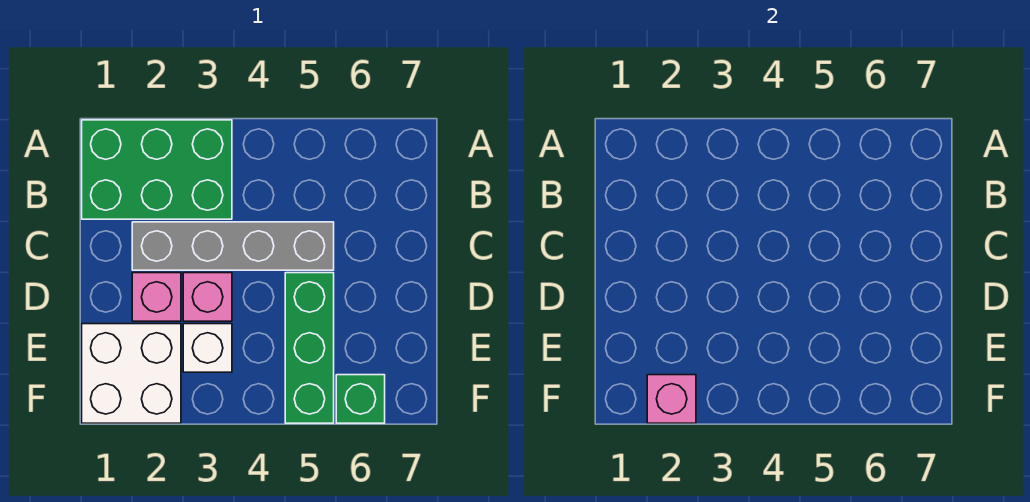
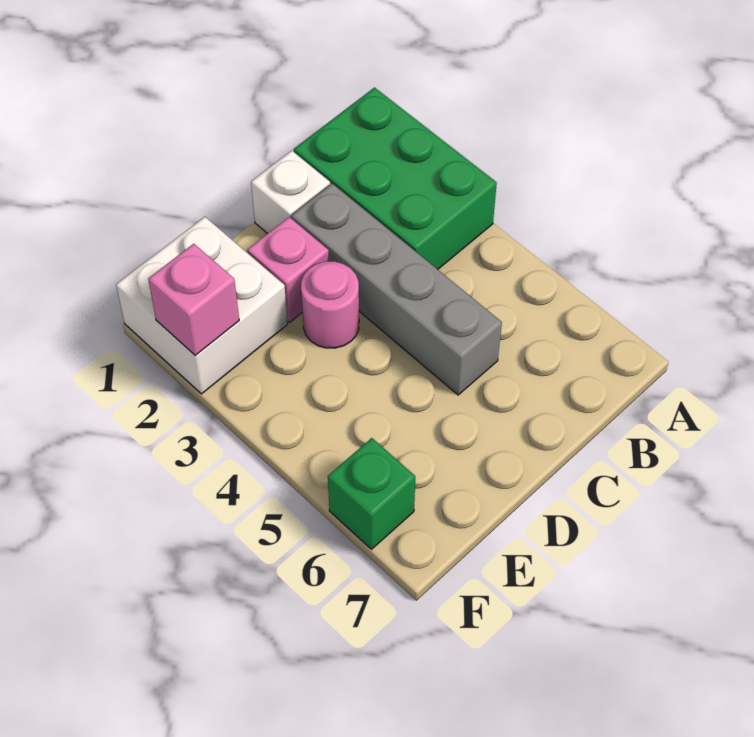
pink brick D3 level 1 -> pink round brick D3 level 1
green brick D5:F5 level 1 -> none
white brick E3 level 1 -> white brick C1 level 1

